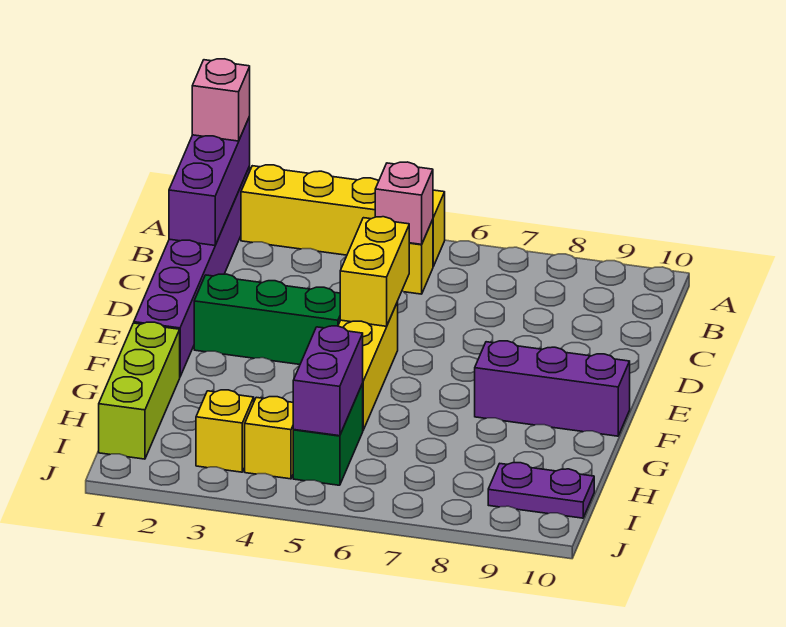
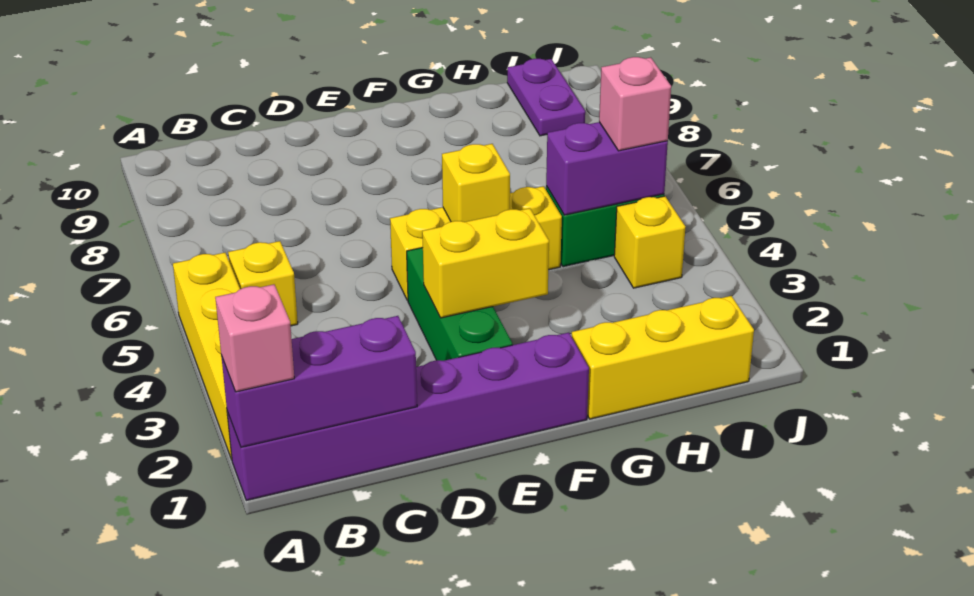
pink brick B5 level 2 -> pink brick I5 level 3
yellow brick D5:E5 level 2 -> yellow brick E3:F3 level 2
purple brick F8:F10 level 1 -> none
lime brick G1:I1 level 1 -> yellow brick G1:I1 level 1
yellow brick I3 level 1 -> yellow brick F5 level 2

